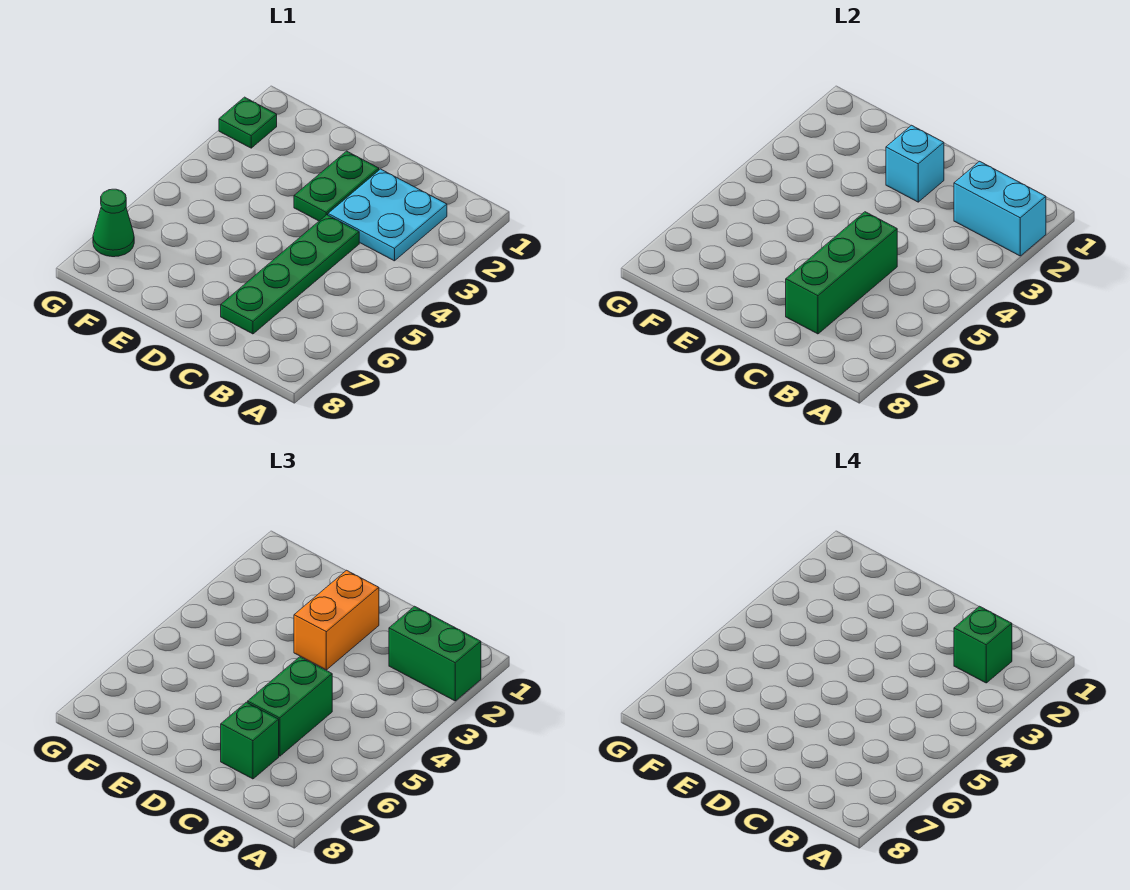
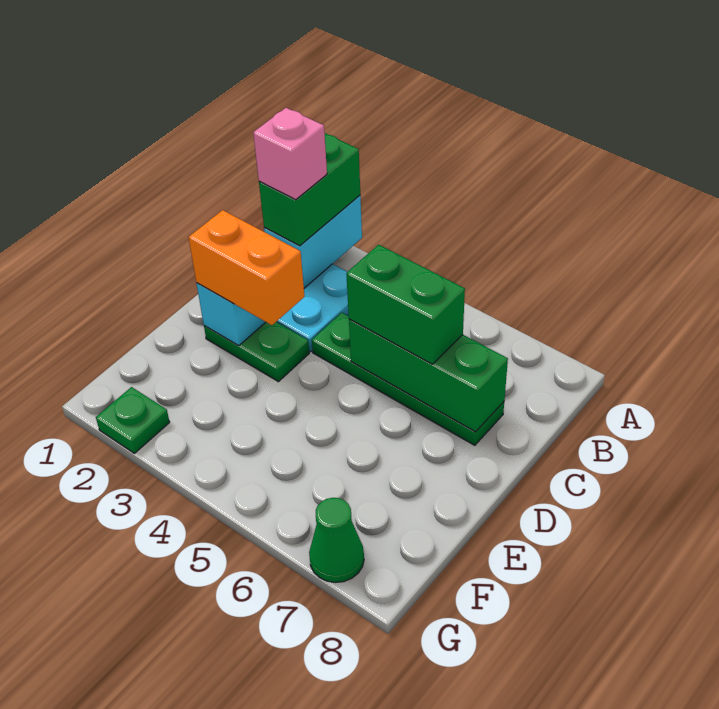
green brick B2 level 4 -> pink brick B2 level 4
green brick C7 level 3 -> none

